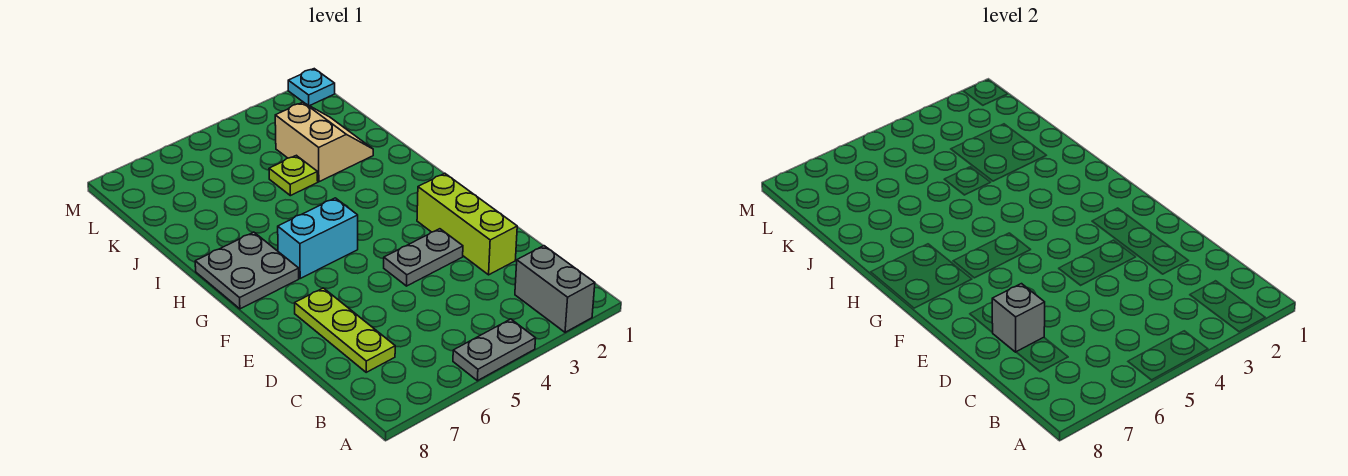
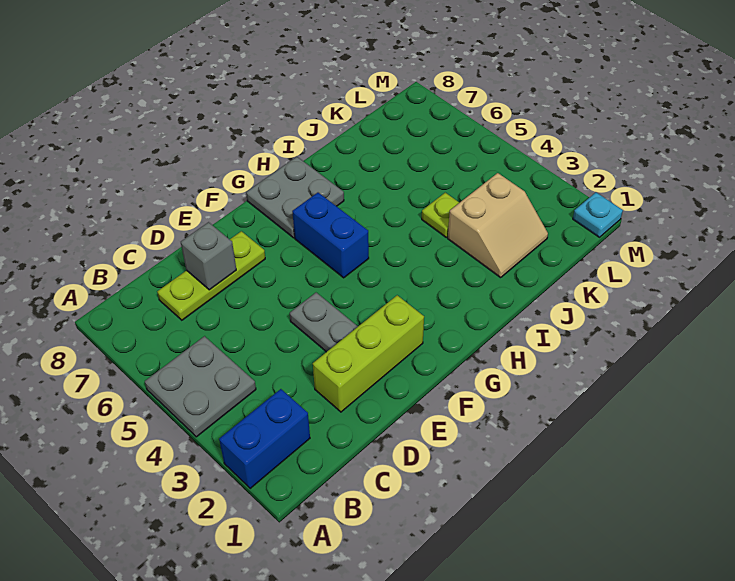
grey brick A2:B2 level 1 -> blue brick A2:B2 level 1
grey plate A4:A5 level 1 -> grey plate A4:B5 level 1
cyan brick G5:G6 level 1 -> blue brick G5:G6 level 1

